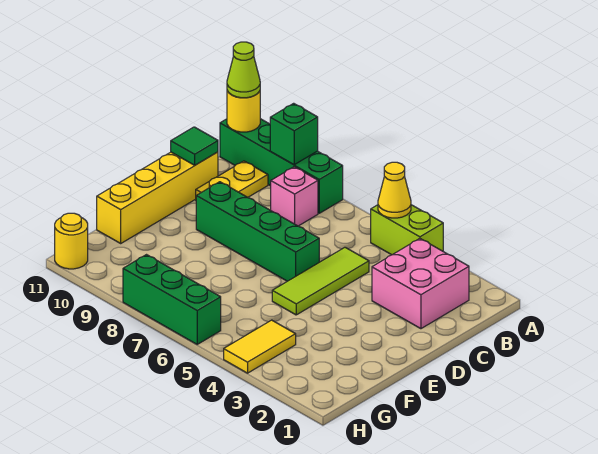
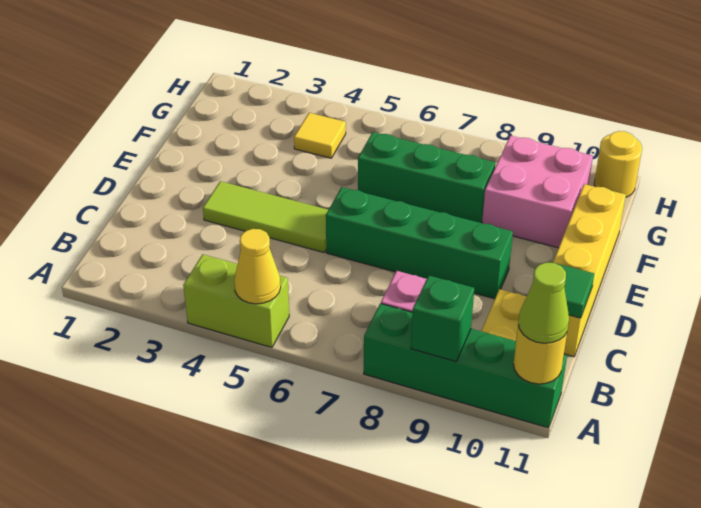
pink brick B2:C3 level 1 -> pink brick F9:G10 level 1
lime tile C5:E5 level 1 -> lime tile D3:D5 level 1
yellow tile G4:H4 level 1 -> yellow tile G4 level 1
green brick H6:H8 level 1 -> green brick F6:F8 level 1

